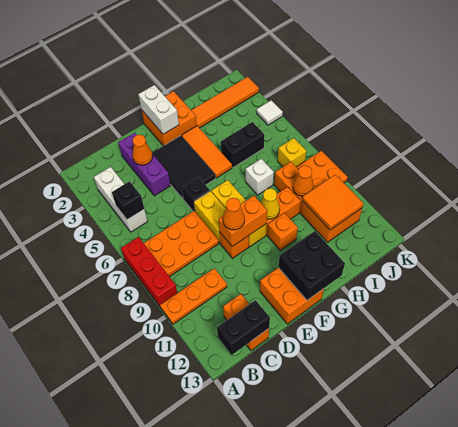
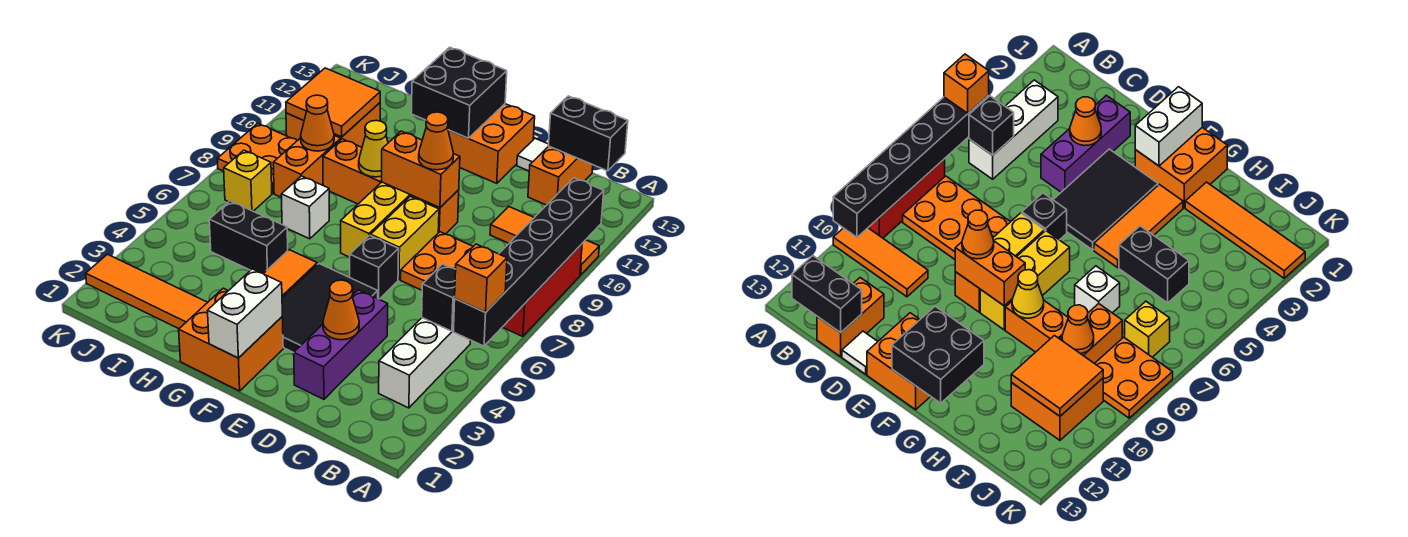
none -> black brick A5:A10 level 2
orange plate A10:C10 level 1 -> orange tile A10:C10 level 1
orange brick G10 level 1 -> orange brick A5 level 3
white tile K4 level 1 -> white tile D13 level 1

